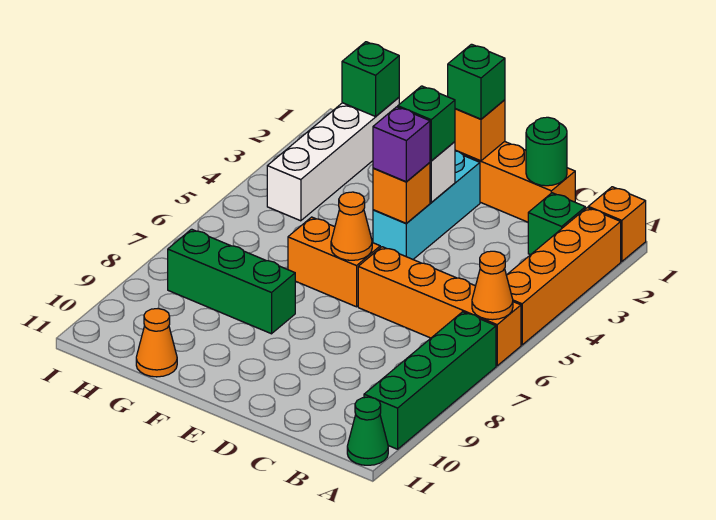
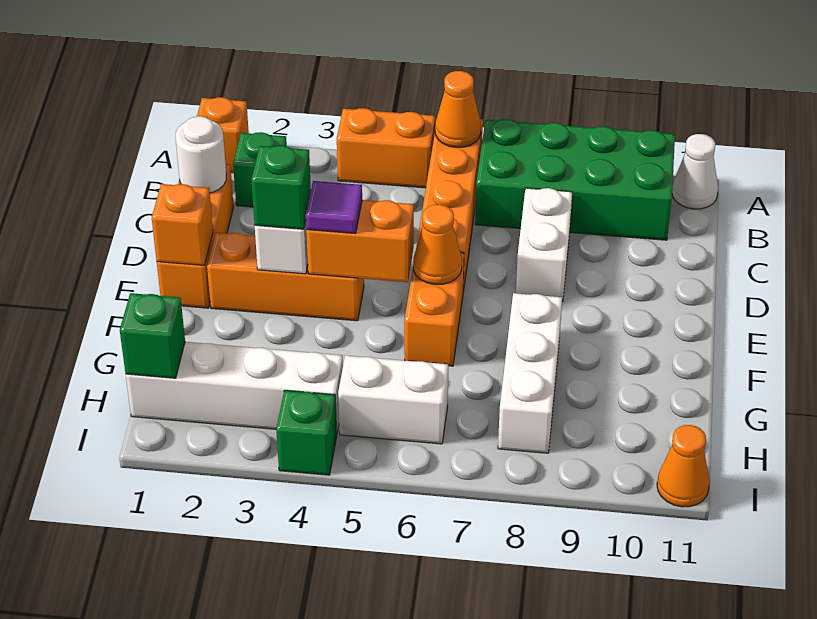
orange brick A2:A5 level 1 -> orange brick A4:A5 level 1
green brick A7:A10 level 1 -> green brick A7:B10 level 1
green cone A11 level 1 -> white cone A11 level 1
green round brick C1 level 2 -> white round brick C1 level 2
none -> white brick C8:D8 level 1
green brick E1 level 3 -> green brick I4 level 1
cyan brick E2:E4 level 1 -> orange brick E2:E4 level 1
orange brick E4 level 2 -> orange brick E4:E5 level 2
purple brick E4 level 3 -> purple tile E4 level 3
green brick F8:H8 level 1 -> white brick F8:H8 level 1
orange cone G11 level 1 -> orange cone I11 level 1
none -> white brick H5:H6 level 1

